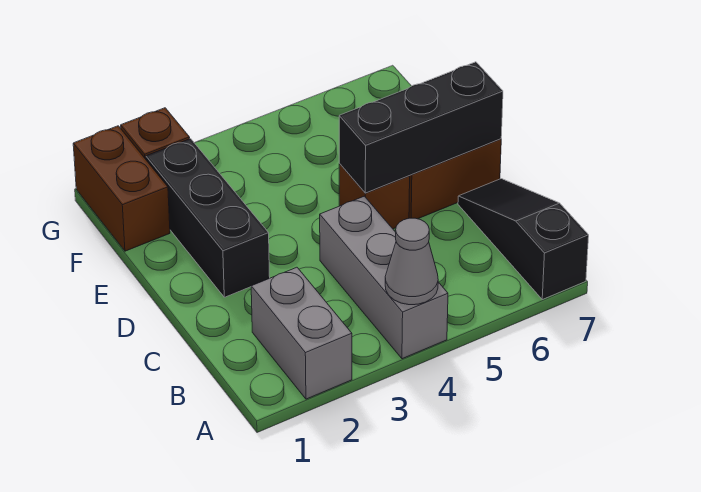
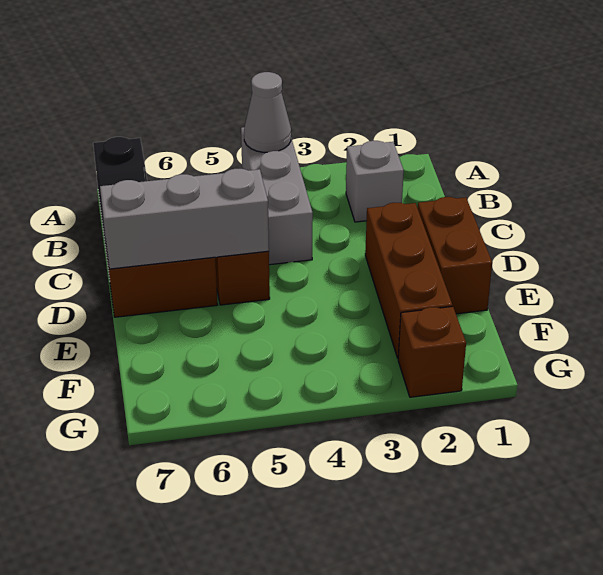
grey brick A2:B2 level 1 -> grey brick B2 level 1
black brick D2:F2 level 1 -> brown brick D2:F2 level 1
black brick D5:D7 level 2 -> grey brick D5:D7 level 2
brown brick F1:G1 level 1 -> brown brick D1:E1 level 1

